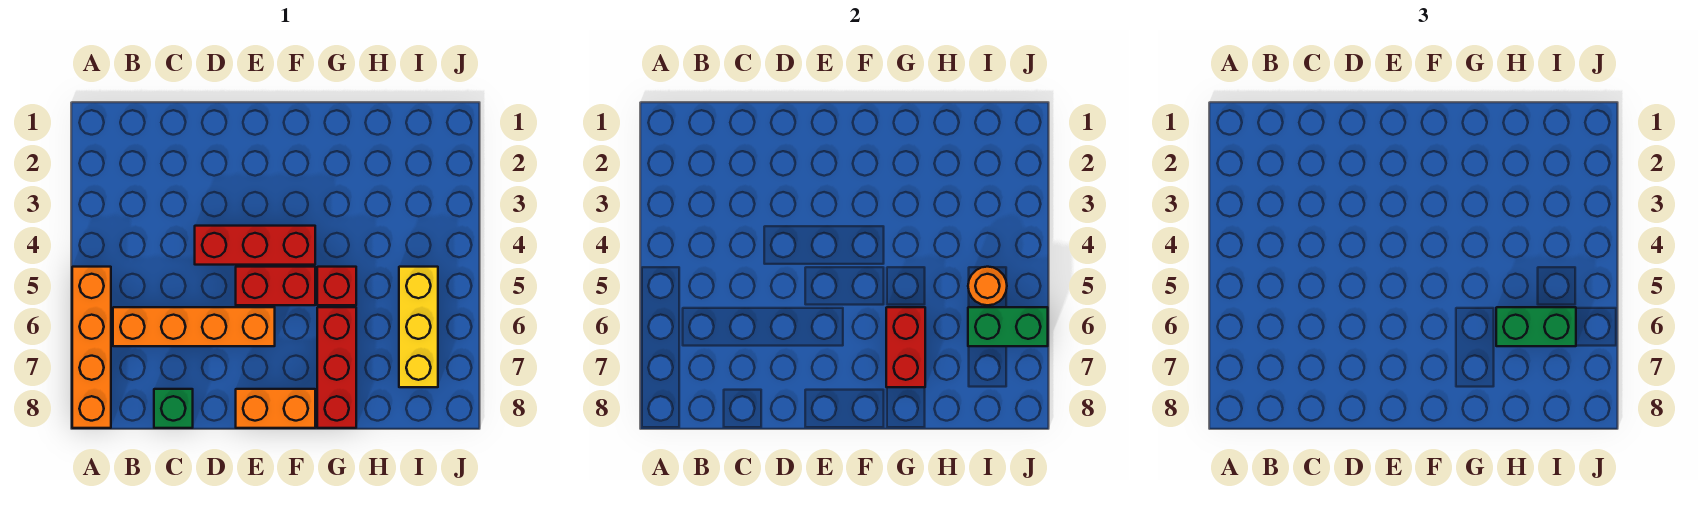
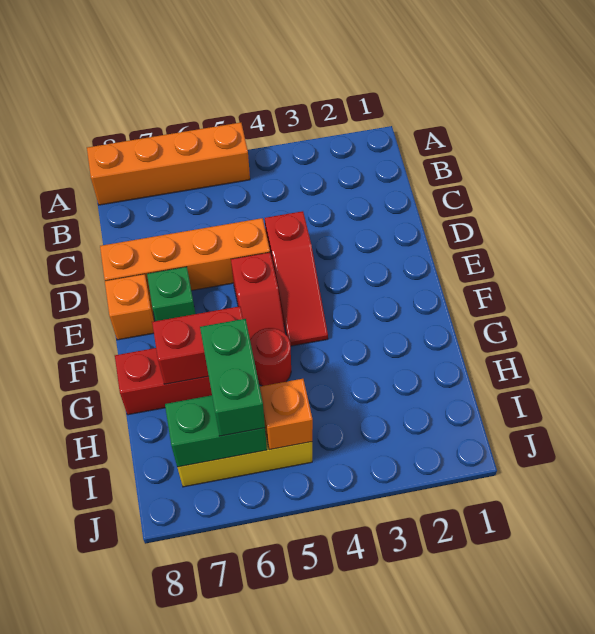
orange brick B6:E6 level 1 -> orange brick D5:D8 level 1
green brick C8 level 1 -> green brick E7 level 1
red brick D4:F4 level 1 -> red slope D4:F4 level 1 top D
red brick E5:F5 level 1 -> red slope E5:F5 level 1 top E
orange brick E8:F8 level 1 -> orange brick E8 level 1
red brick G5 level 1 -> red round brick G5 level 1
orange round brick I5 level 2 -> orange brick I5 level 2
green brick I6:J6 level 2 -> green brick I6:I7 level 2

